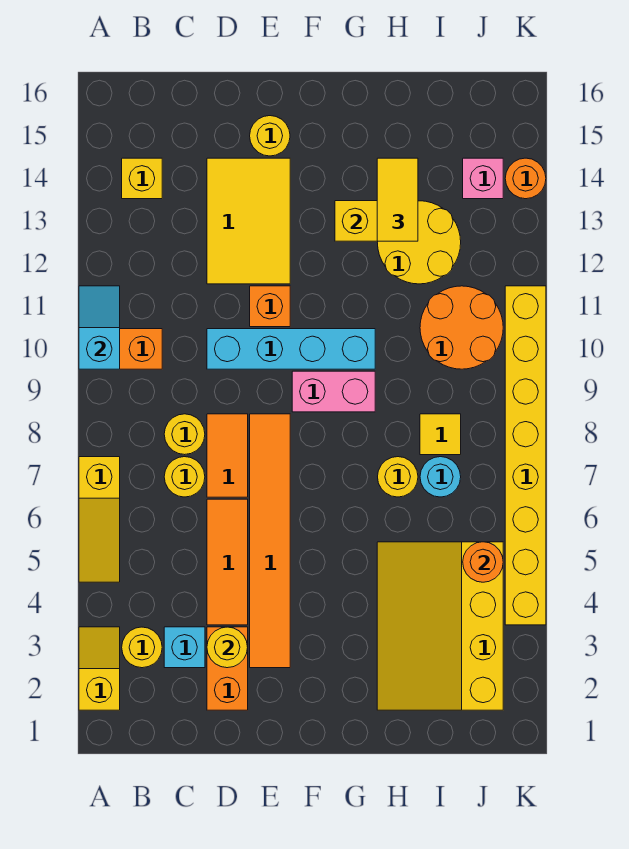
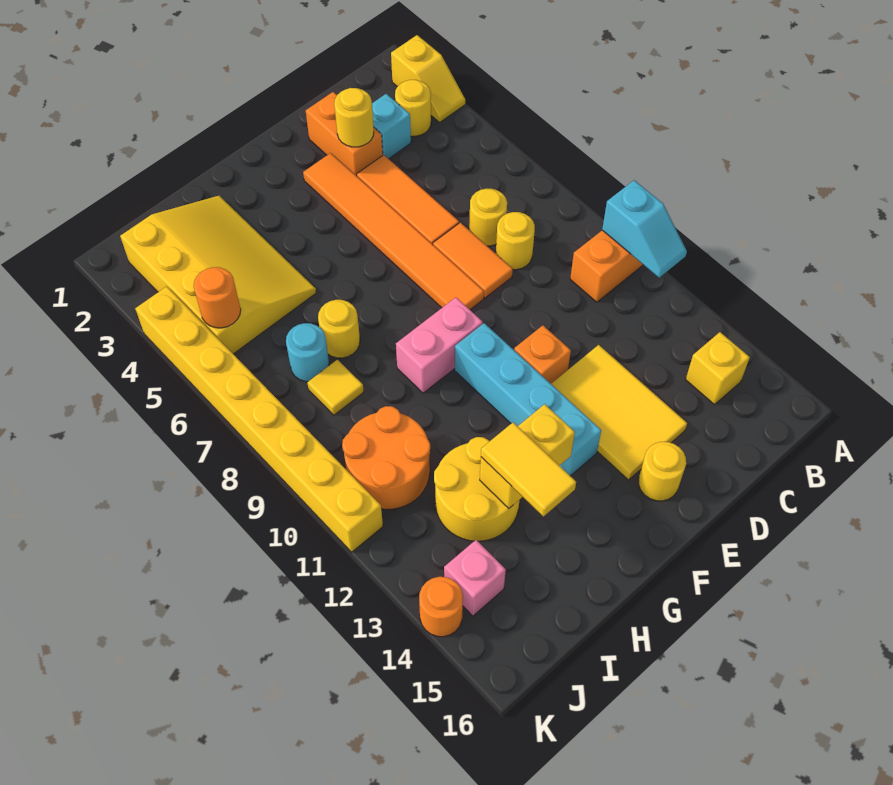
yellow slope A5:A7 level 1 top 7 -> none
cyan brick D10:G10 level 1 -> cyan brick F10:F13 level 1

